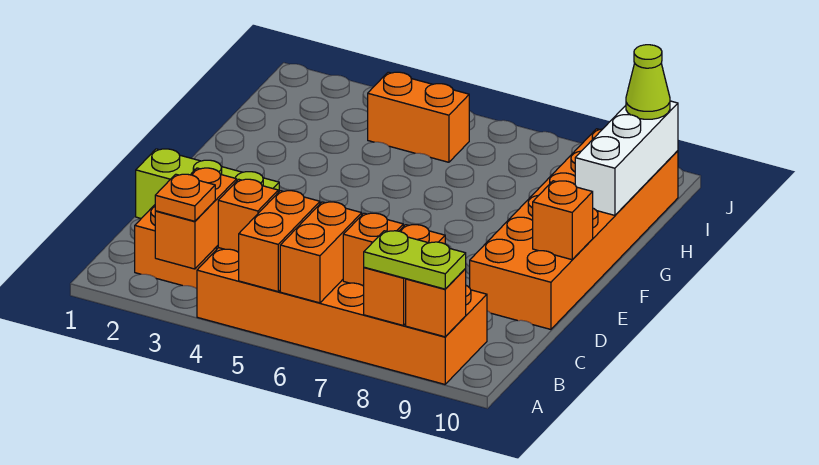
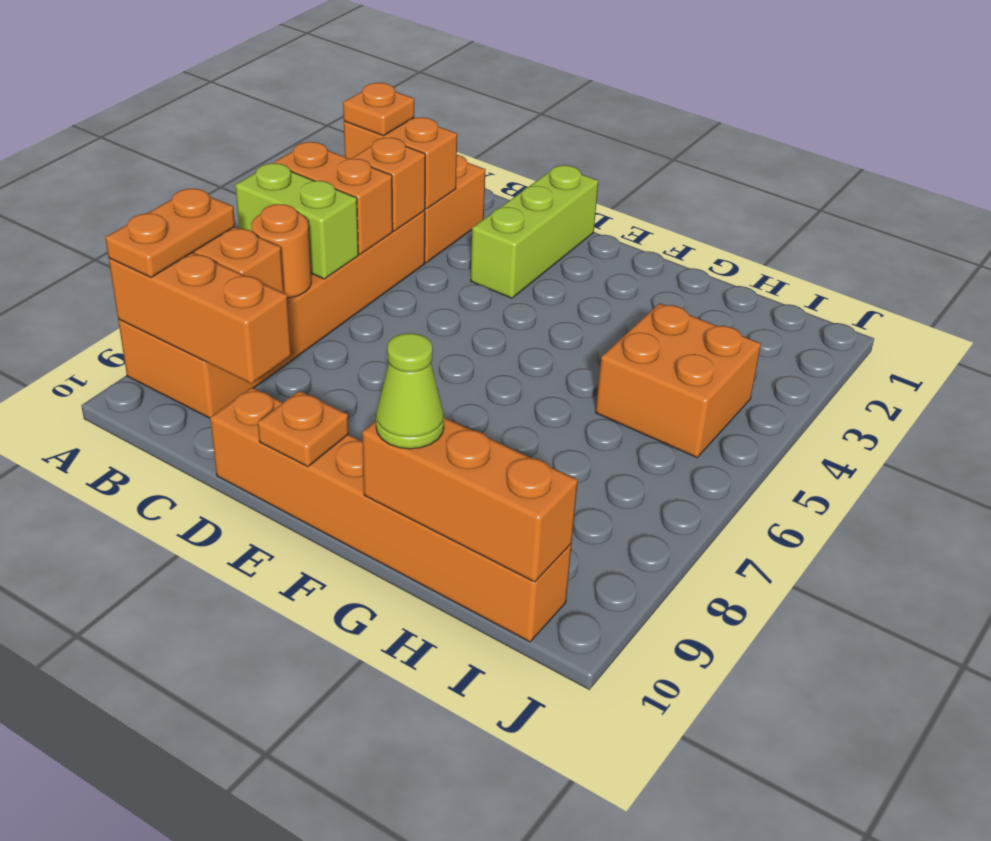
orange brick A6:B6 level 2 -> lime brick A6:B6 level 2
lime plate A8:A9 level 3 -> orange plate A8:A9 level 3
orange brick A9 level 2 -> orange brick A9:C9 level 2
orange brick B7 level 2 -> orange round brick B7 level 2
orange brick D9:I10 level 1 -> orange brick D10:I10 level 1
orange brick E10 level 2 -> orange plate E10 level 2
white brick G10:I10 level 2 -> orange brick G10:I10 level 2
orange brick I4:I5 level 1 -> orange brick H4:I5 level 1
lime cone I10 level 3 -> lime cone G10 level 3

